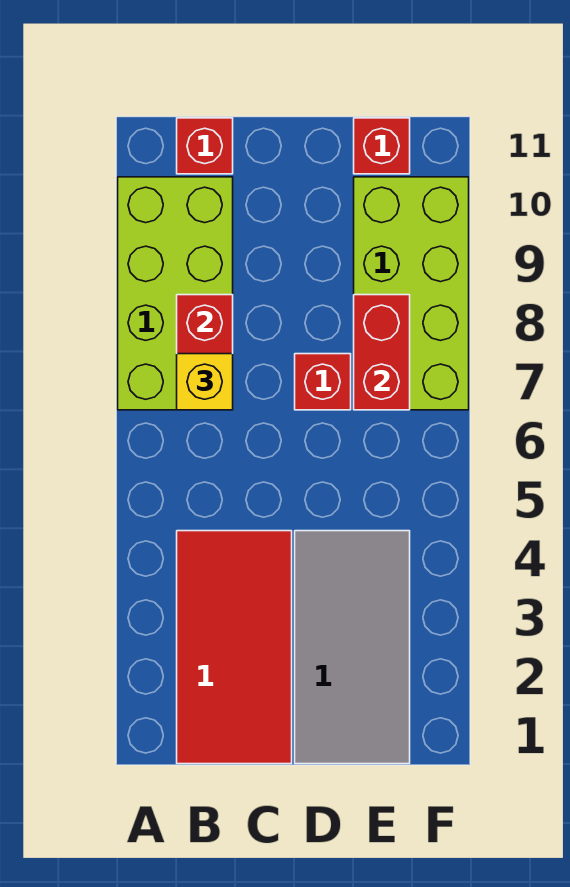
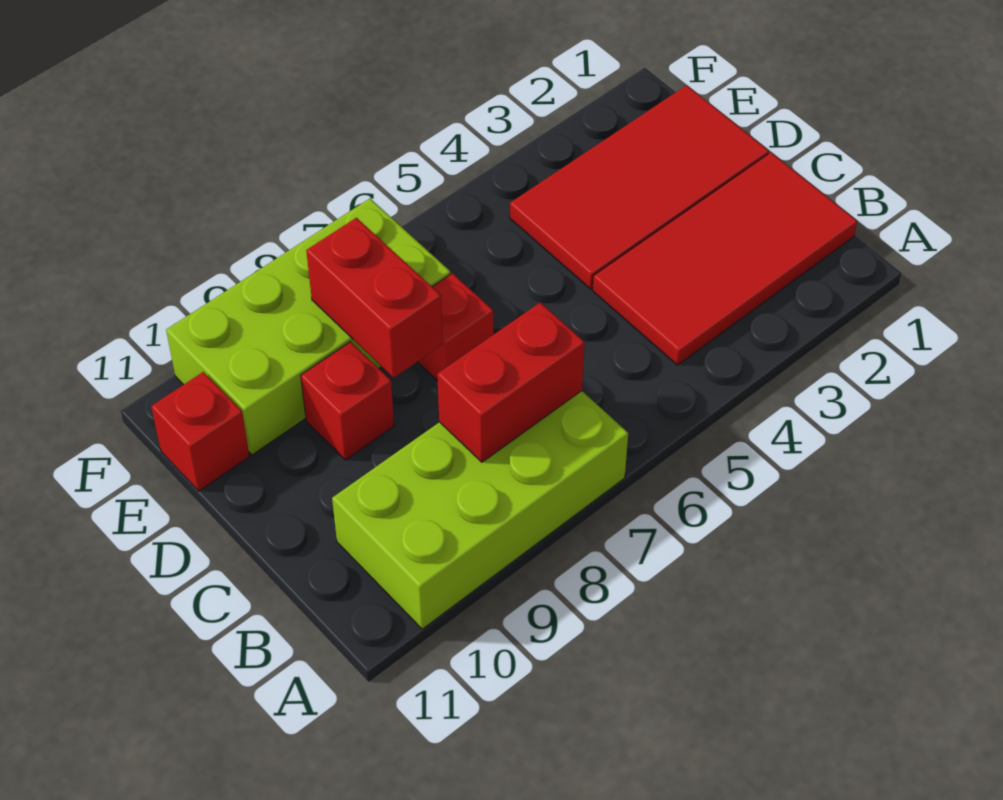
yellow brick B7 level 3 -> none
red brick B11 level 1 -> red brick D9 level 1
grey tile D1:E4 level 1 -> red tile D1:E4 level 1
red brick E7:E8 level 2 -> red brick D8:E8 level 2

